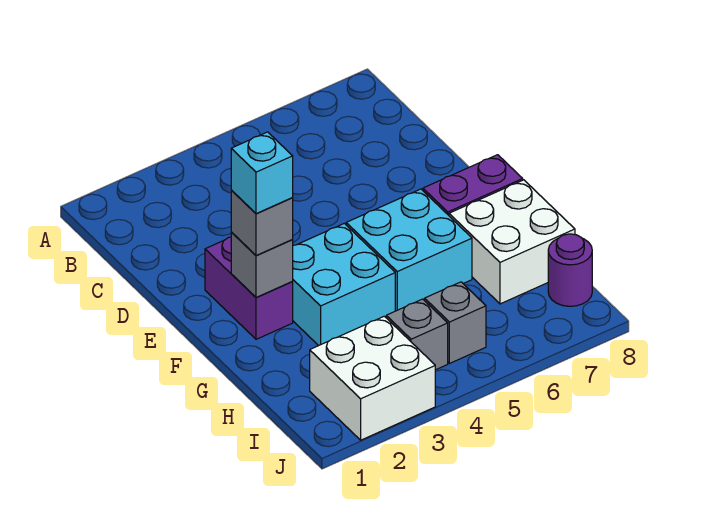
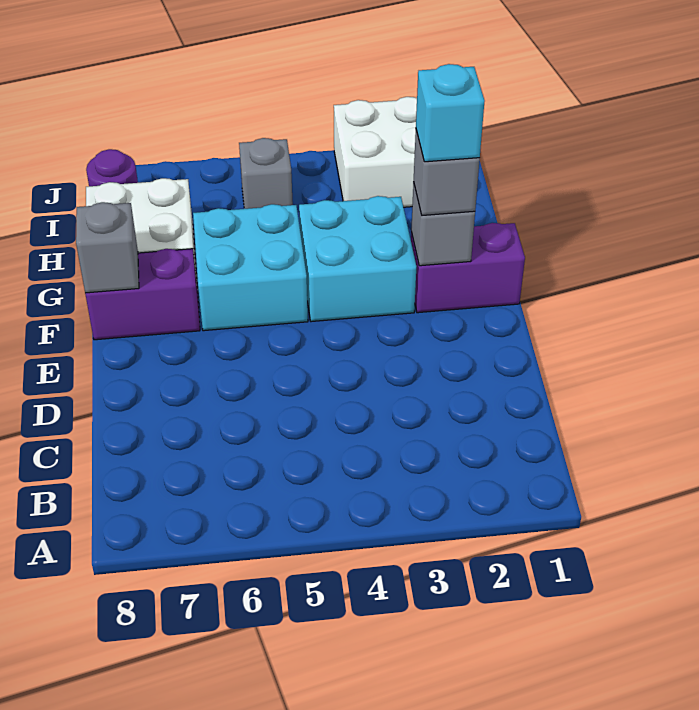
purple brick E2:F2 level 1 -> purple brick F1:F2 level 1
grey brick I4 level 1 -> grey brick F8 level 2

